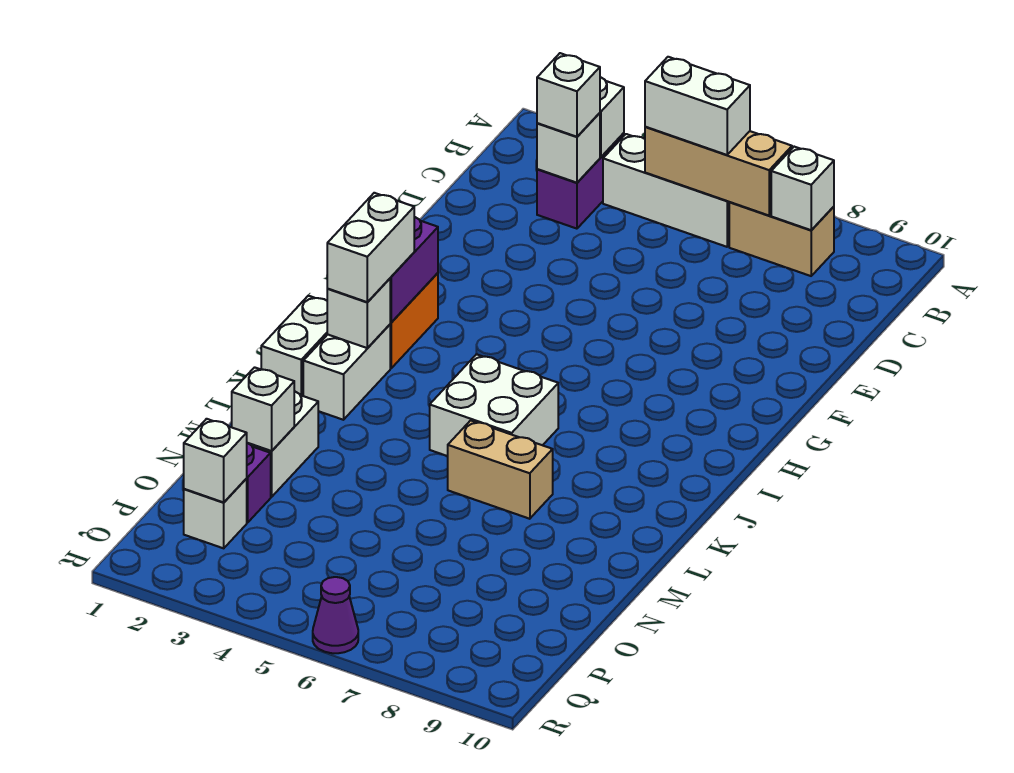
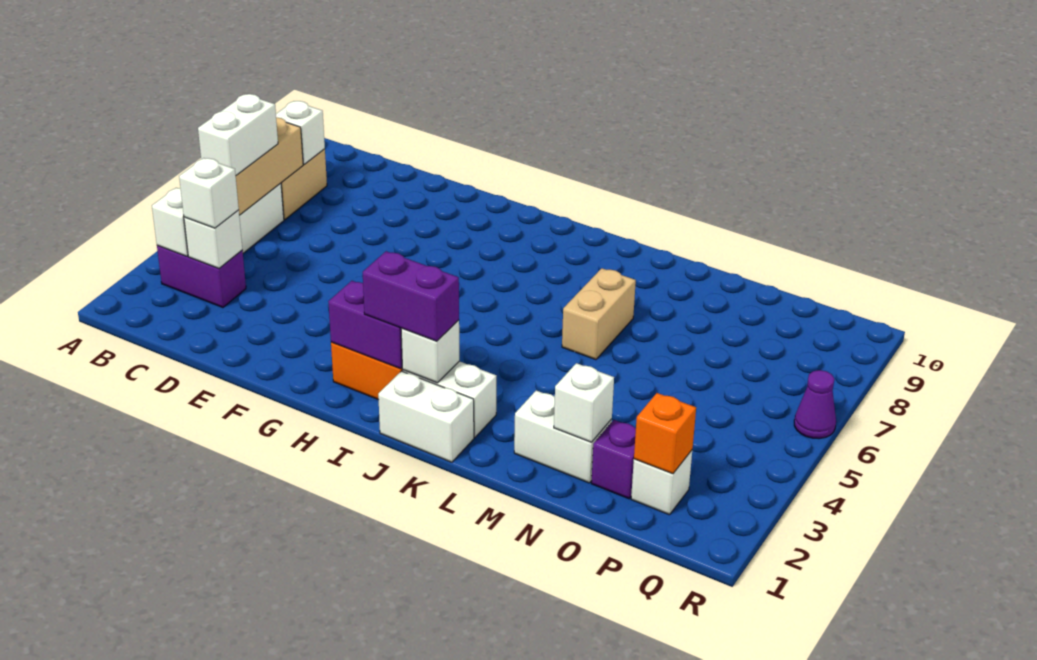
white brick I2:J2 level 3 -> purple brick I2:J2 level 3
white brick J5:K6 level 1 -> none
white brick P2 level 2 -> orange brick P2 level 2

